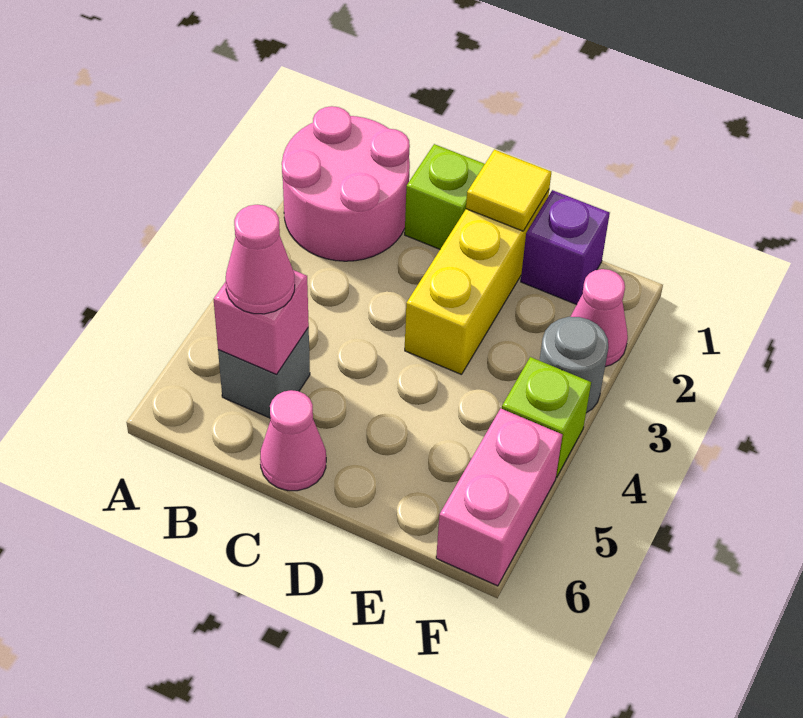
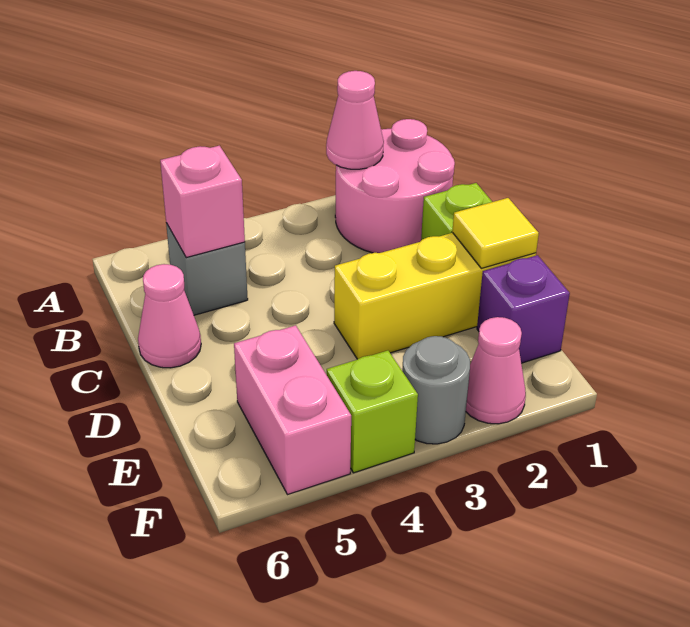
pink cone B5 level 3 -> pink cone A2 level 2
pink brick F5:F6 level 1 -> pink brick E5:F5 level 1

